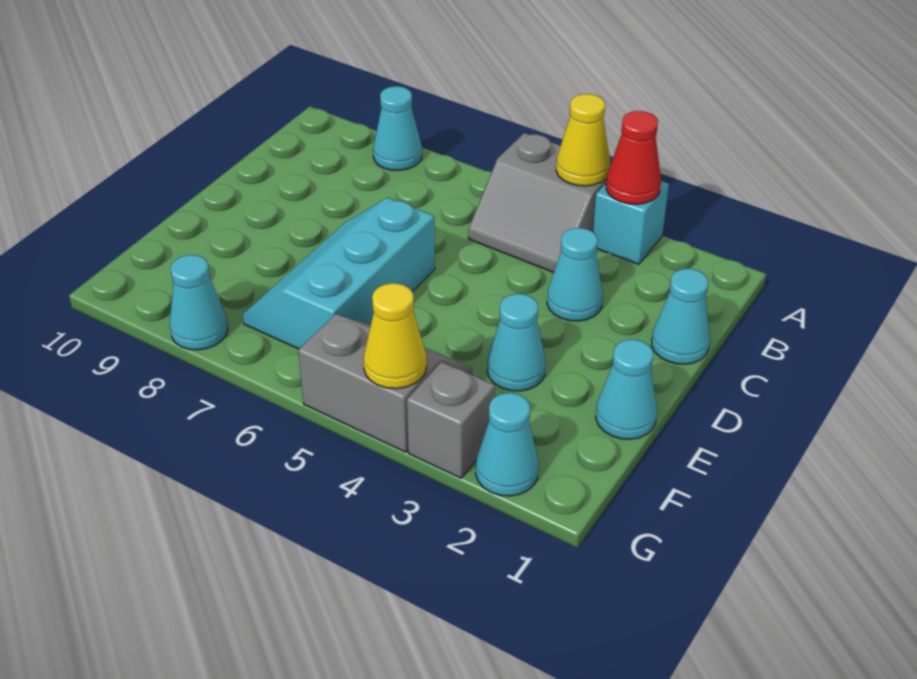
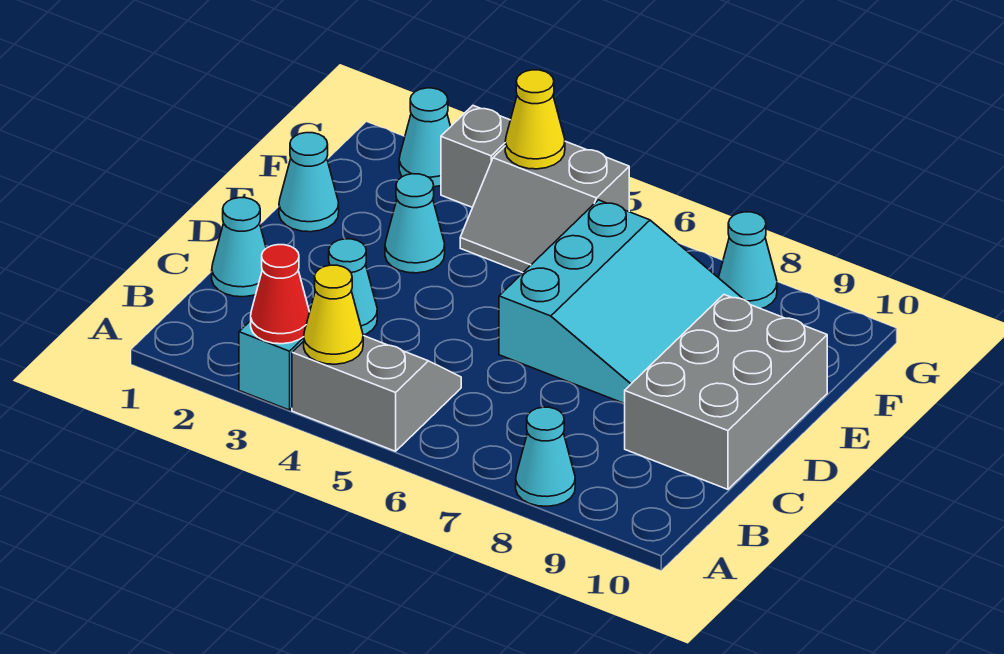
none -> grey brick C9:E10 level 1
cyan slope D6:F7 level 1 top 6 -> cyan slope D6:F8 level 1 top 6

